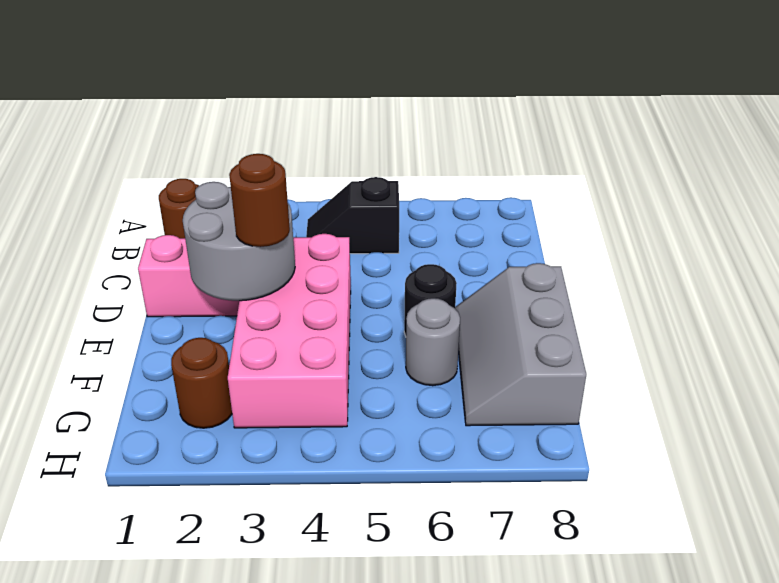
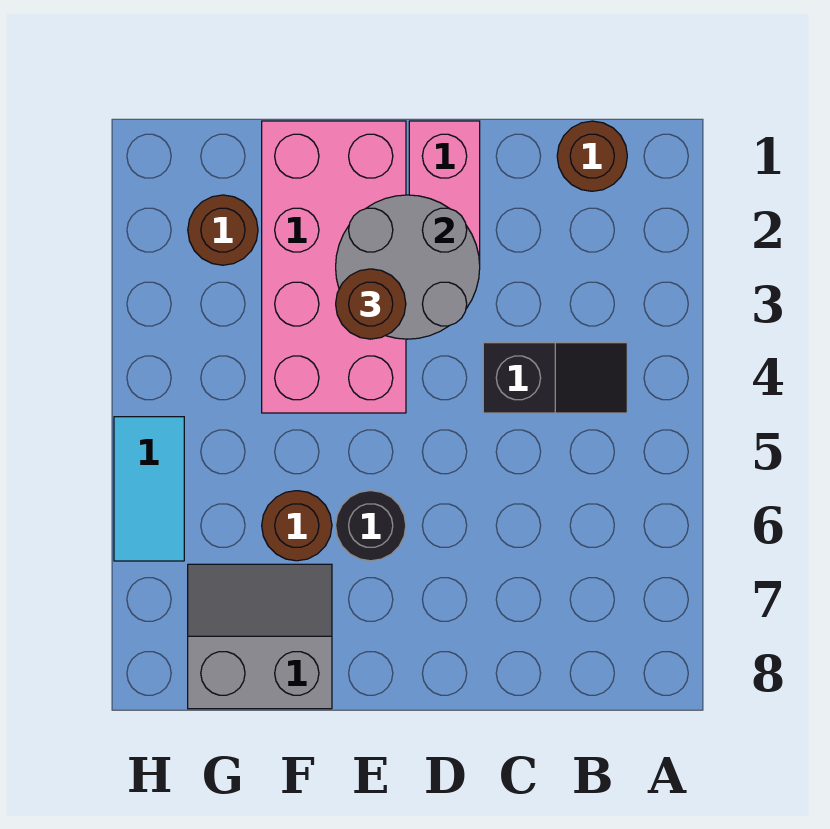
black slope B4:B5 level 1 top 5 -> black slope B4:C4 level 1 top C
pink brick D3:G4 level 1 -> pink brick E1:F4 level 1
grey slope E7:G8 level 1 top 8 -> grey slope F7:G8 level 1 top 8
grey round brick F6 level 1 -> brown round brick F6 level 1
none -> cyan tile H5:H6 level 1

